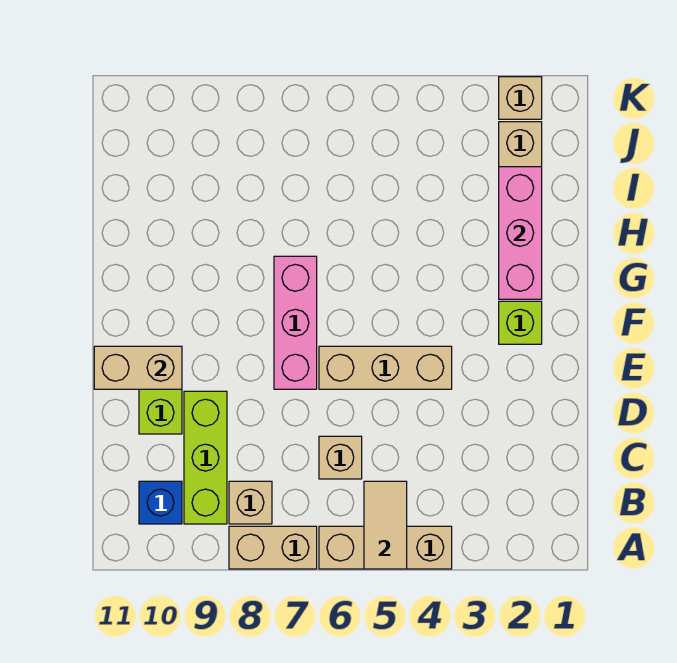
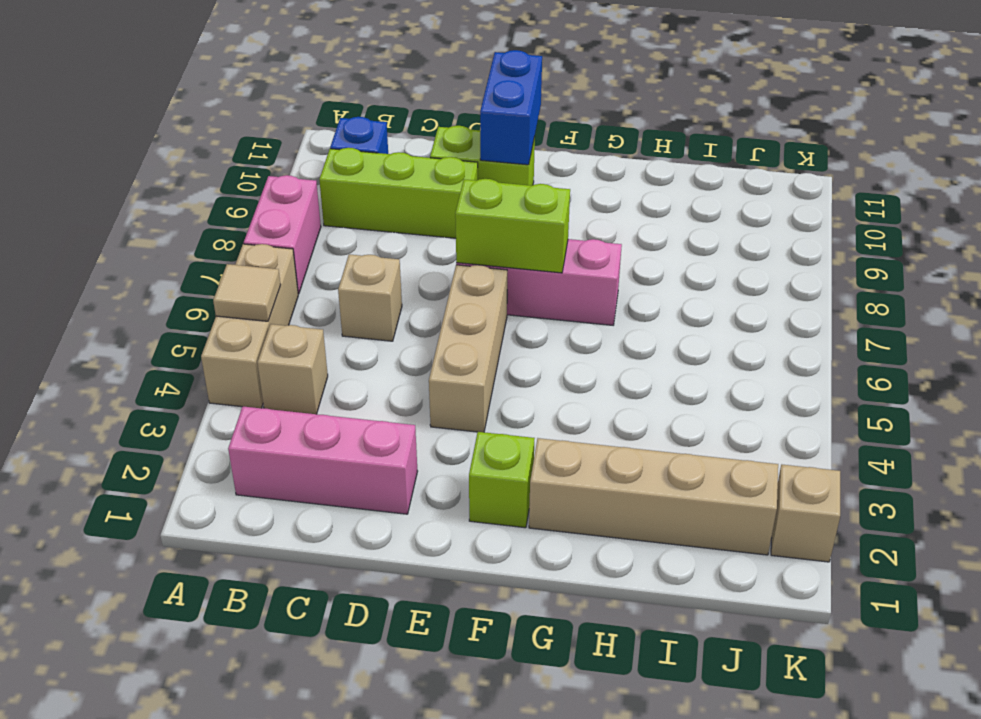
tan tile A5:B5 level 2 -> tan tile A5 level 2
tan brick A7:A8 level 1 -> pink brick A7:A8 level 1
tan brick B8 level 1 -> tan brick B4 level 1
none -> lime brick E7:F7 level 2
tan brick E10:E11 level 2 -> blue brick E10:E11 level 2
pink brick G2:I2 level 2 -> pink brick B2:D2 level 1

